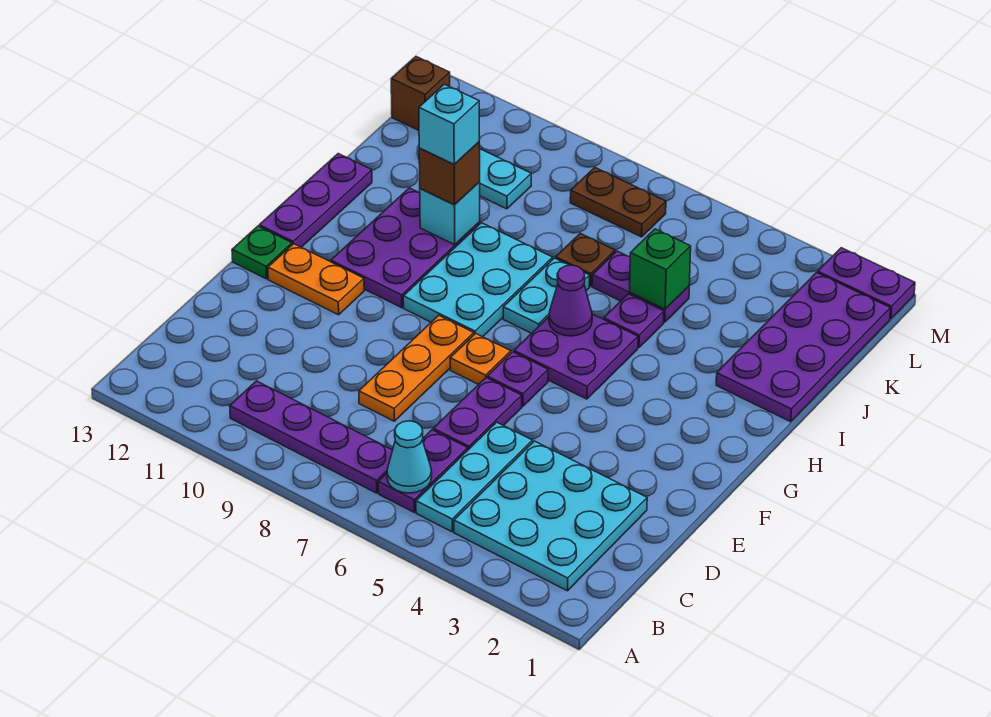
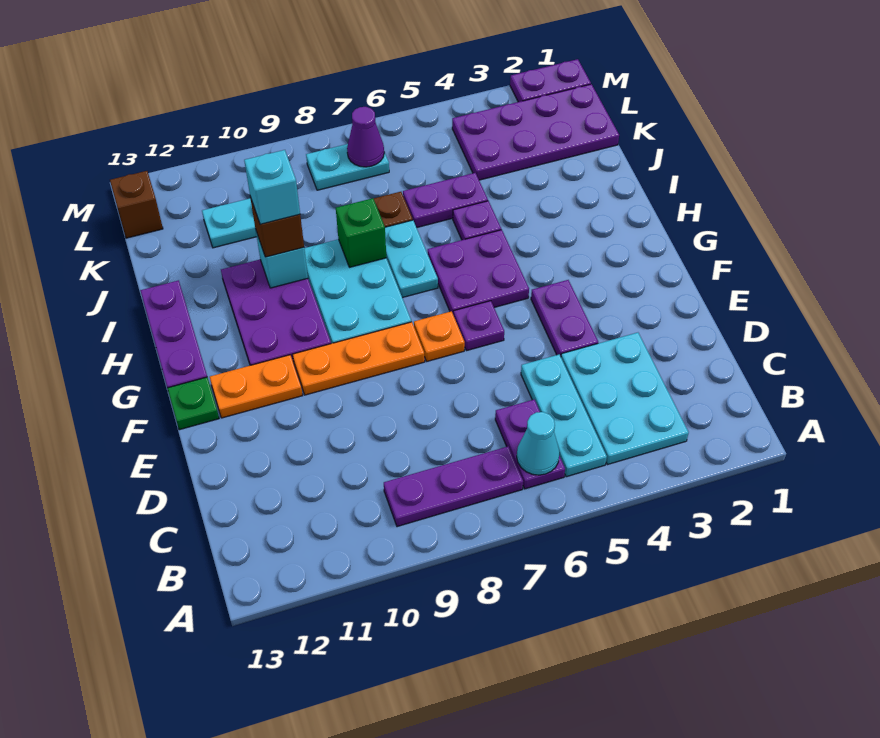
cyan plate B2:D4 level 1 -> cyan plate B3:D4 level 1
purple plate B7:B10 level 1 -> purple plate B7:B9 level 1
purple plate D6:E6 level 1 -> purple plate E4:F4 level 1
orange plate D8:F8 level 1 -> orange plate F8:F10 level 1
purple cone H6 level 2 -> purple cone L7 level 2
purple plate I1:L2 level 1 -> purple plate K1:L4 level 1
green brick J5 level 2 -> green brick I8 level 2
brown plate L7:L8 level 1 -> cyan plate L7:L8 level 1

